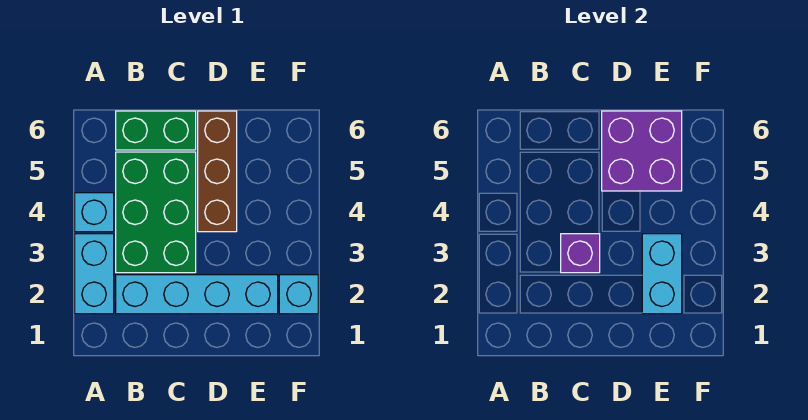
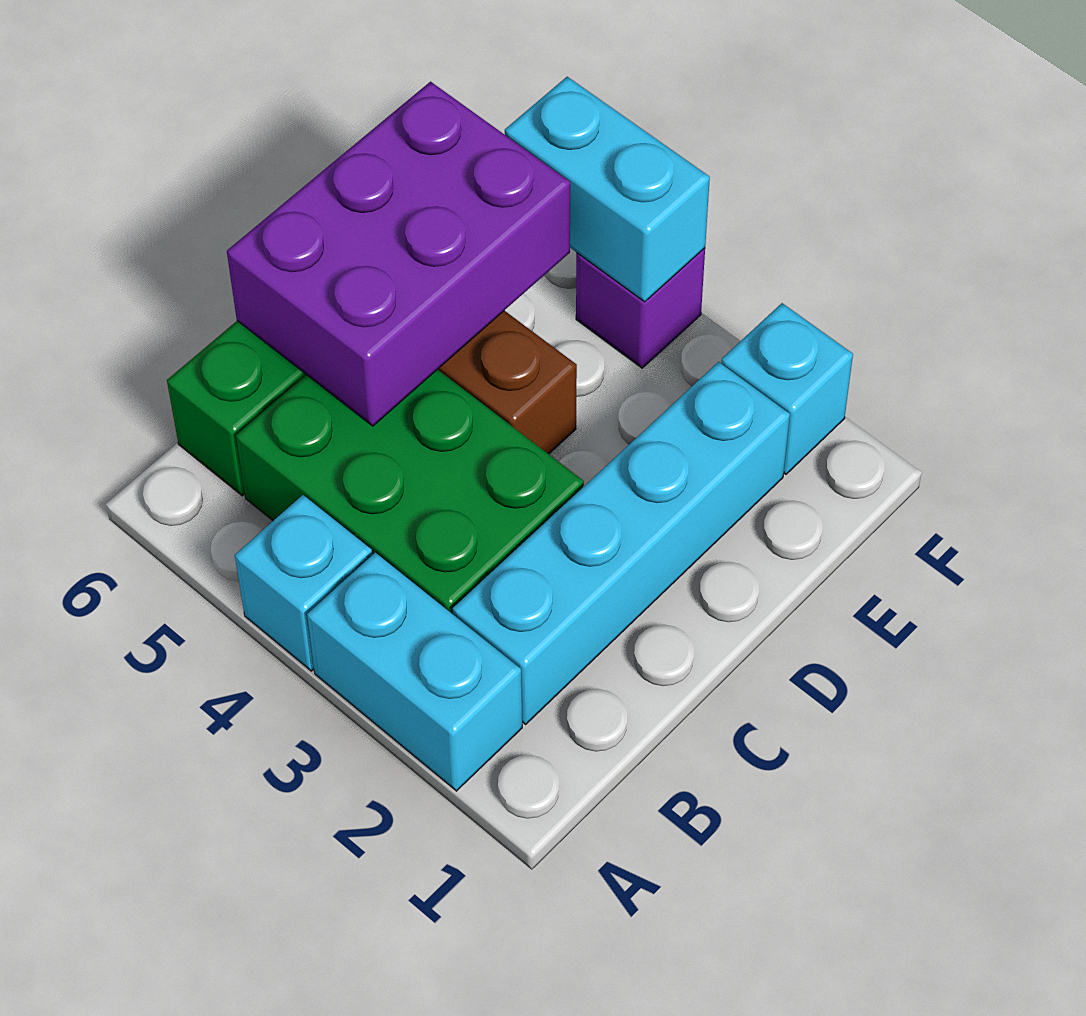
purple brick C3 level 2 -> purple brick F4 level 1
purple brick D5:E6 level 2 -> purple brick C5:E6 level 2
cyan brick E2:E3 level 2 -> cyan brick F4:F5 level 2

